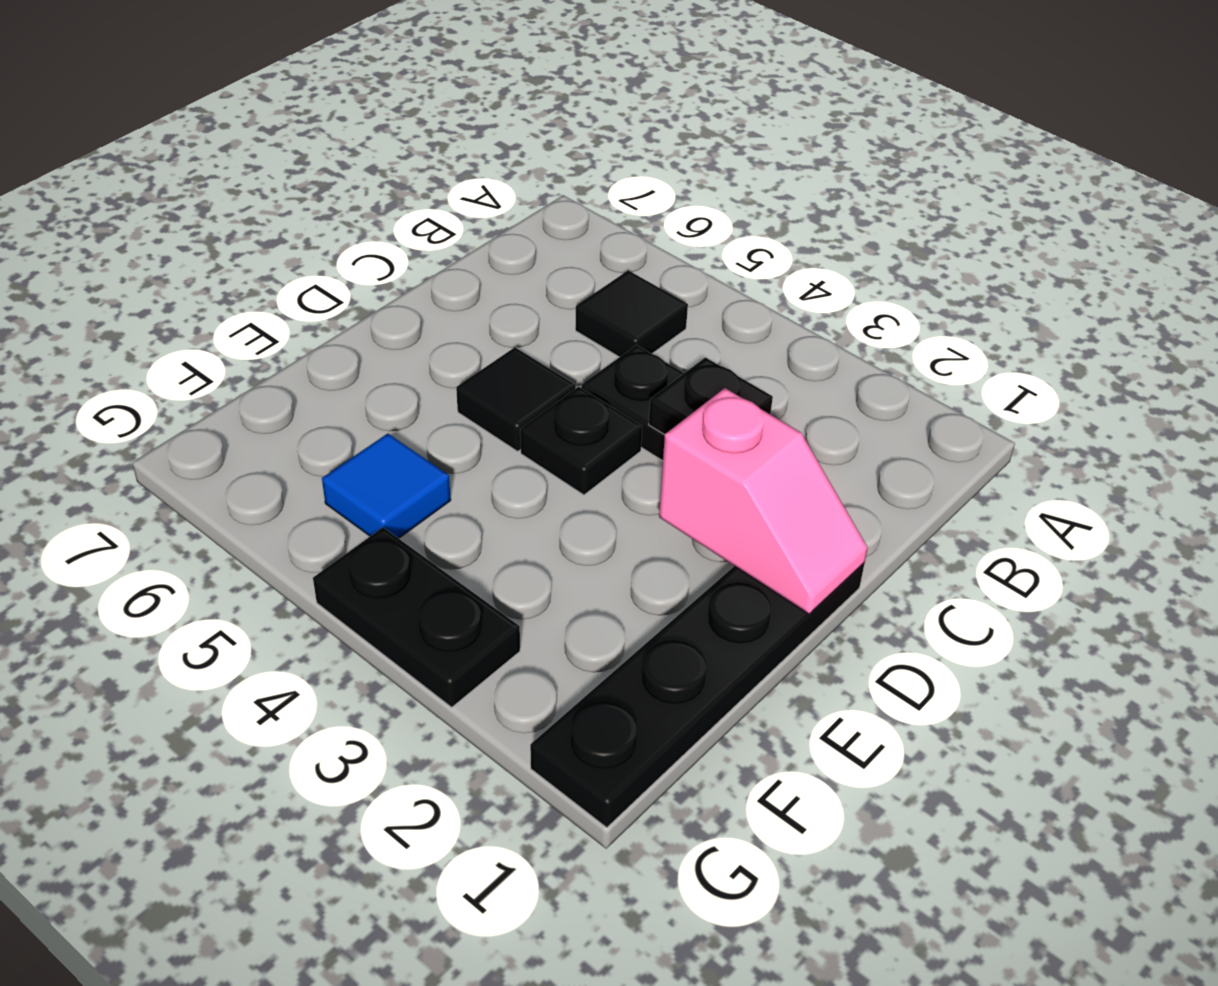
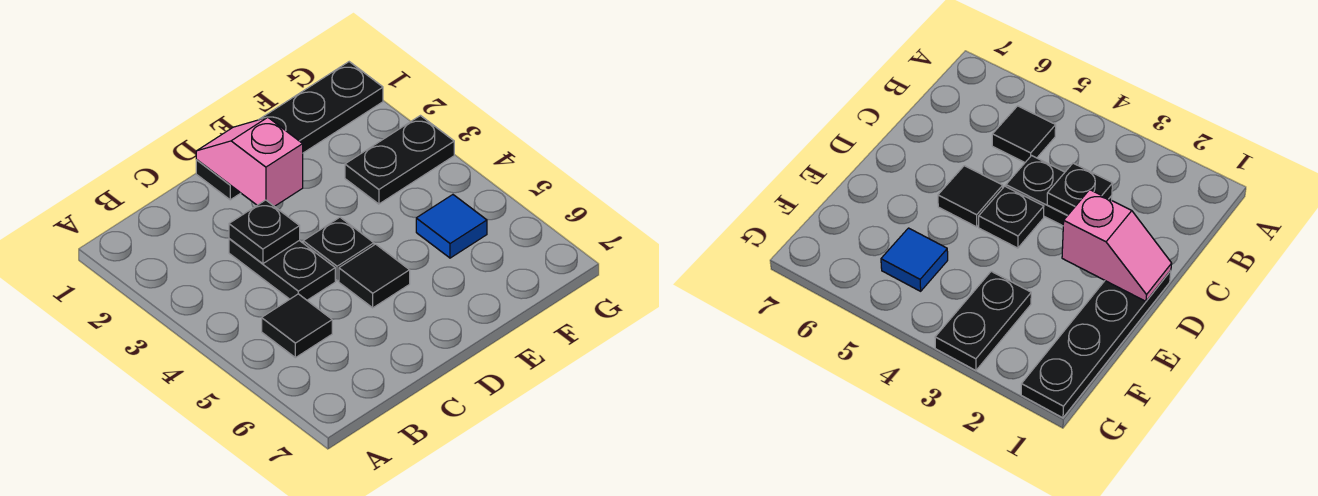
black plate G3:G4 level 1 -> black plate F3:G3 level 1

